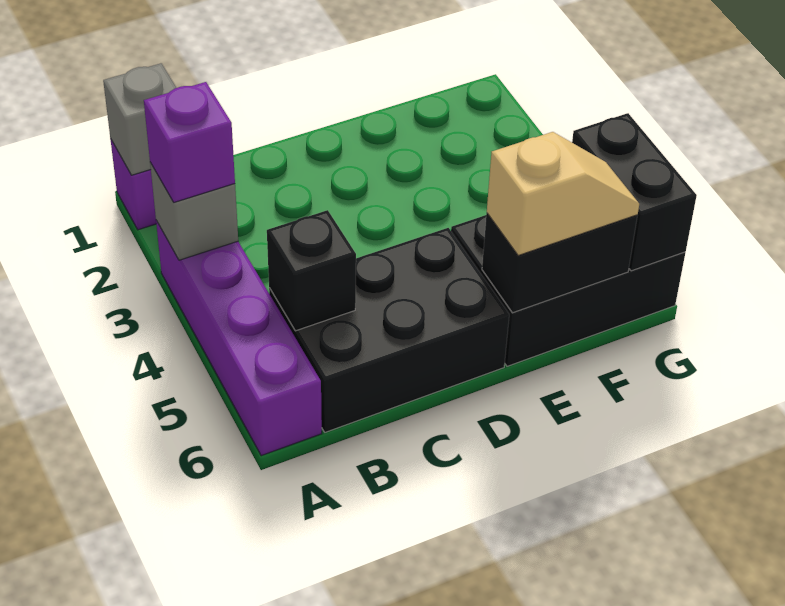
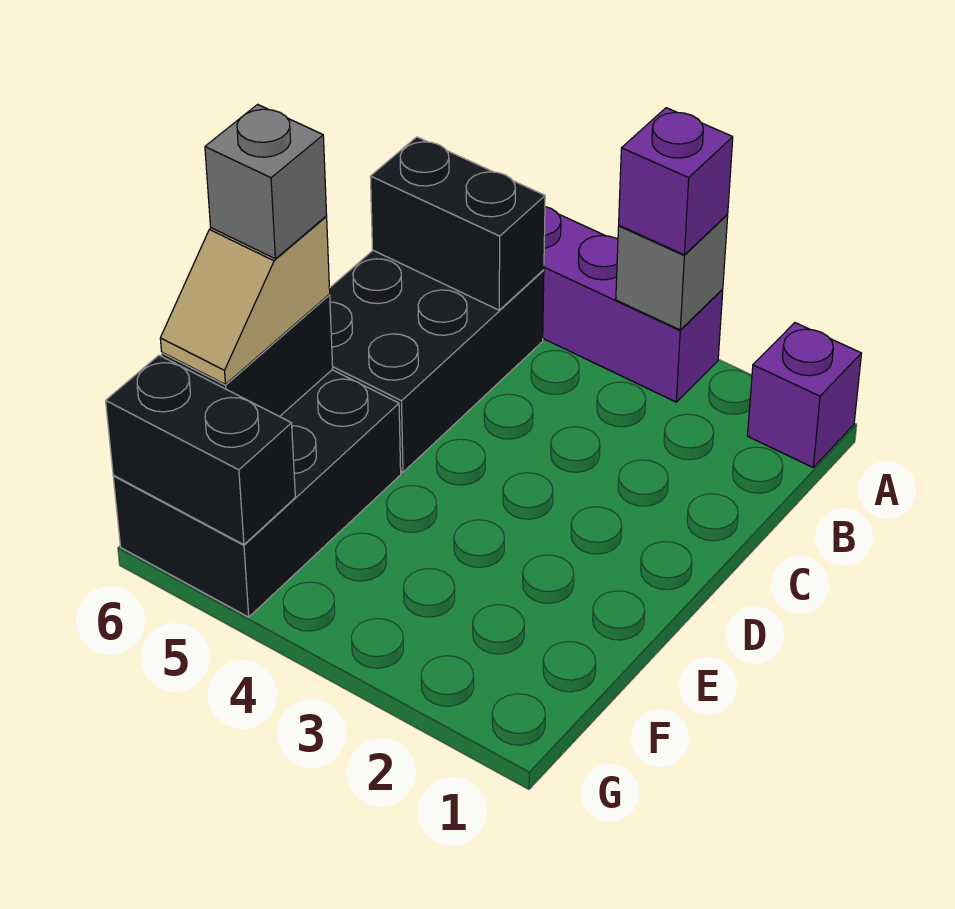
grey brick A1 level 2 -> grey brick E6 level 4
black brick B5 level 2 -> black brick B5:B6 level 2

